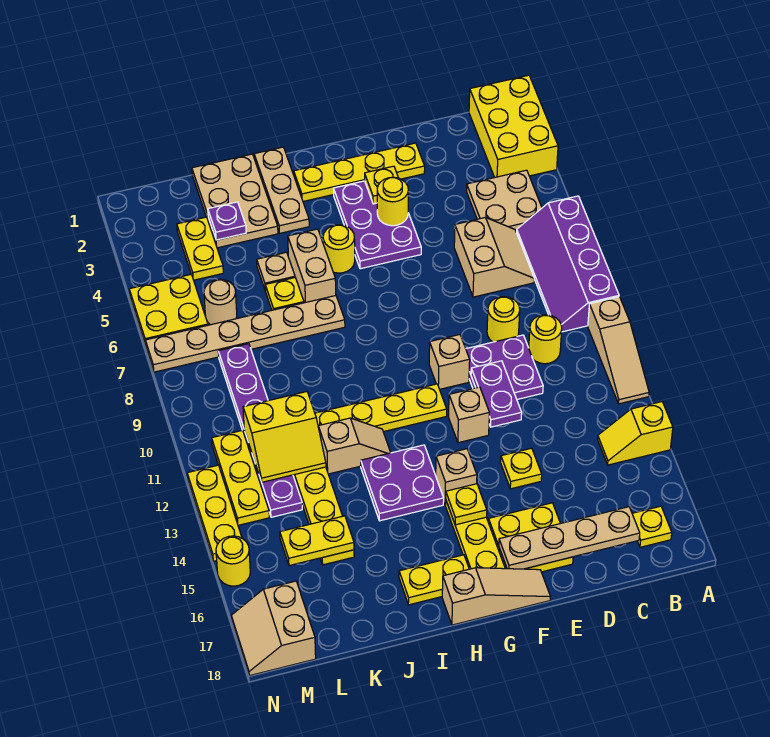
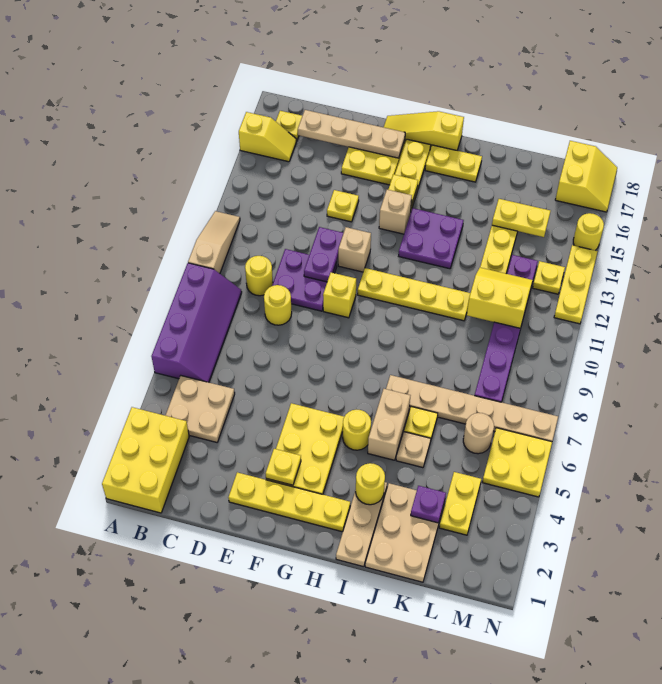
yellow slope A14:B14 level 1 top A -> yellow slope A16:B16 level 1 top A
tan slope C6:D7 level 1 top D -> none
purple plate F3:G5 level 1 -> yellow plate F3:G5 level 1
yellow round brick F4 level 2 -> yellow round brick I3 level 2
tan brick F10 level 1 -> yellow brick F10 level 1
tan slope F18:H18 level 1 top H -> yellow slope F18:H18 level 1 top H
tan slope I12:J12 level 1 top J -> none
yellow plate M11:M13 level 1 -> yellow plate M13 level 1
tan slope M17:N18 level 1 top M -> yellow slope M17:N18 level 1 top M

